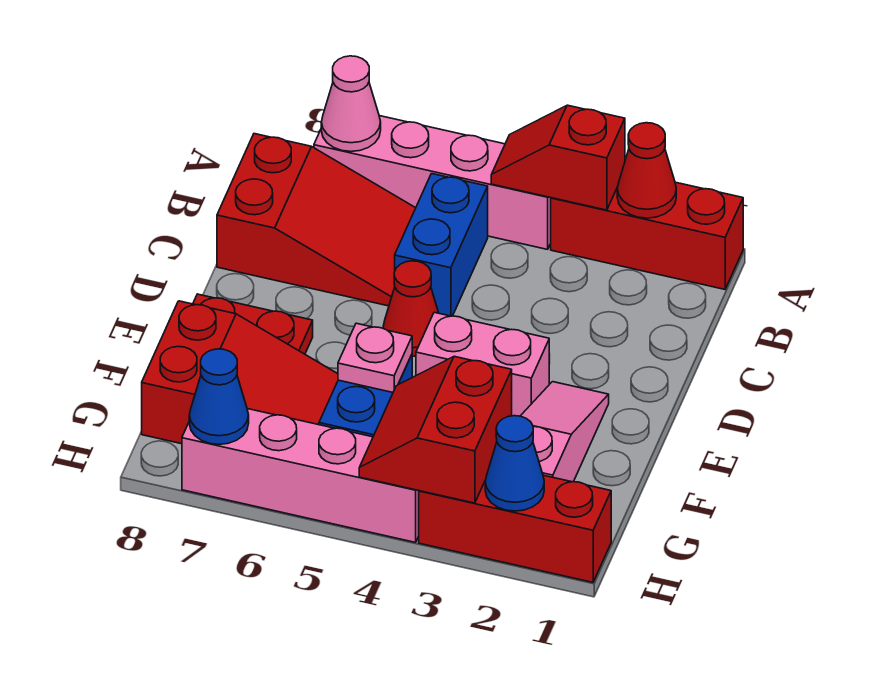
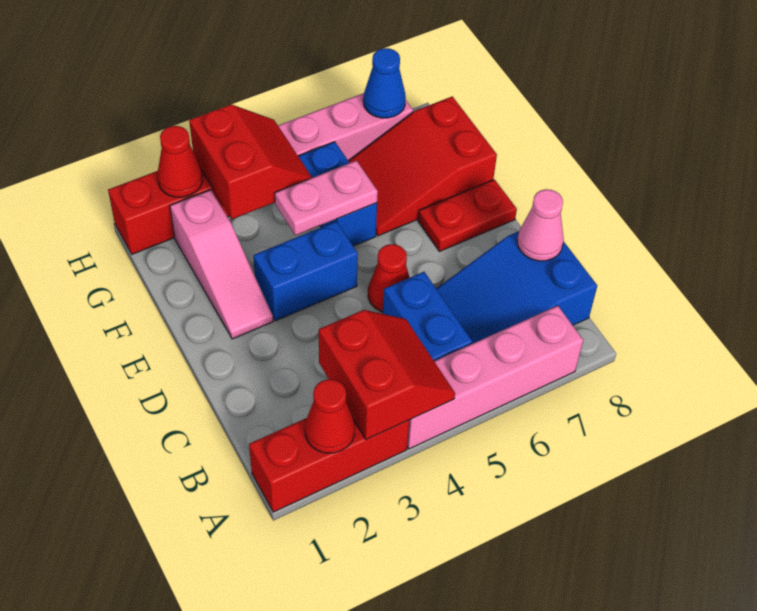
red slope A3:A4 level 2 top 3 -> red slope A3:B4 level 2 top 3
pink cone A7 level 2 -> pink cone C8 level 2
red slope B6:C8 level 1 top 8 -> blue slope B6:C8 level 1 top 8
pink brick E3:E4 level 1 -> blue brick E3:E4 level 1
pink plate F5 level 2 -> pink plate F4:F5 level 2
blue cone H2 level 2 -> red cone H2 level 2

